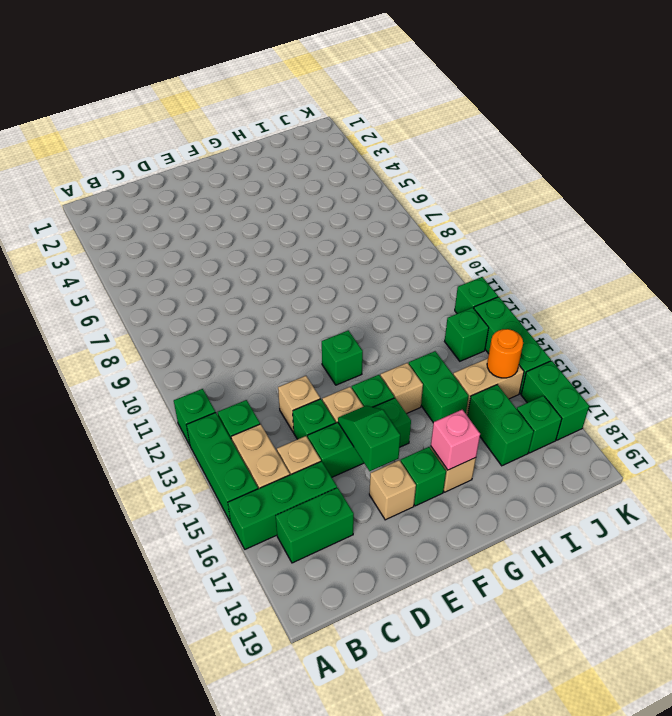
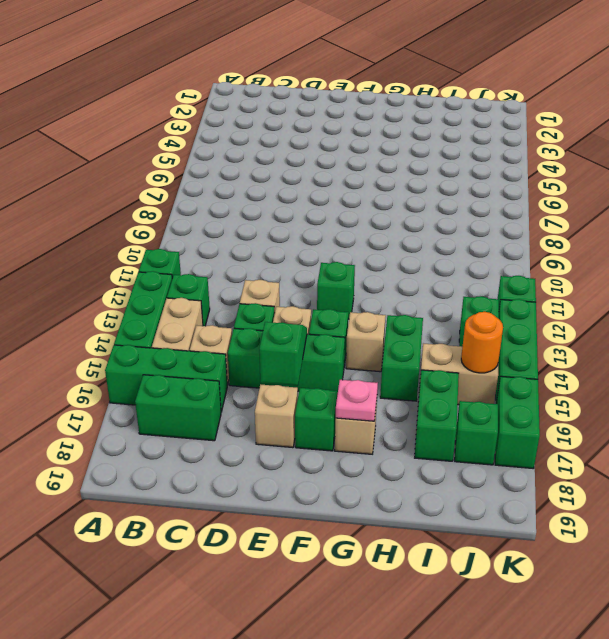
pink brick G17 level 2 -> pink plate G17 level 2

